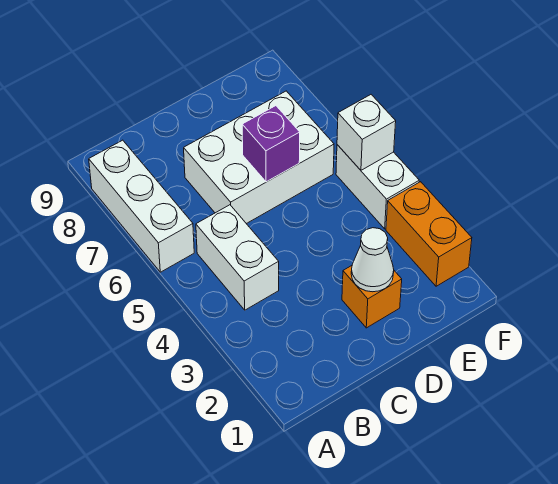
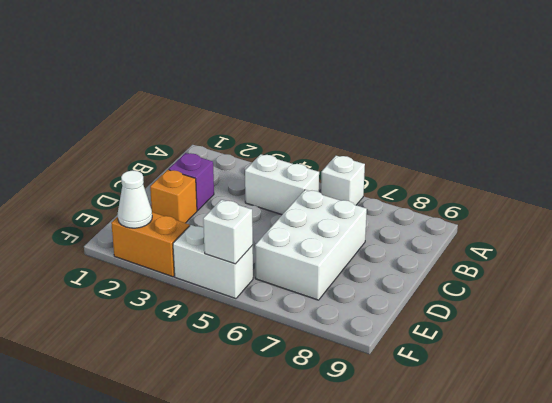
white brick A6:A8 level 1 -> white brick A6 level 1
white cone D2 level 2 -> white cone F2 level 2
purple brick D6 level 2 -> purple brick C2 level 1

